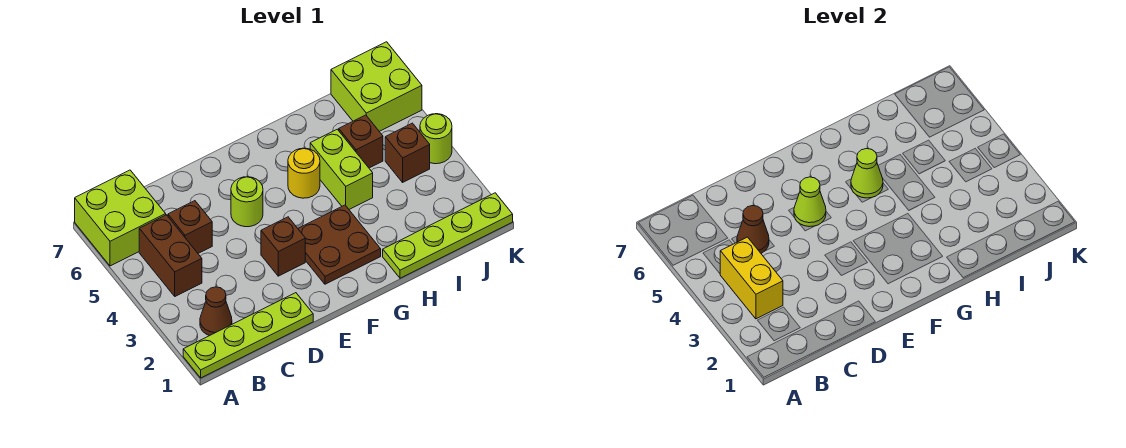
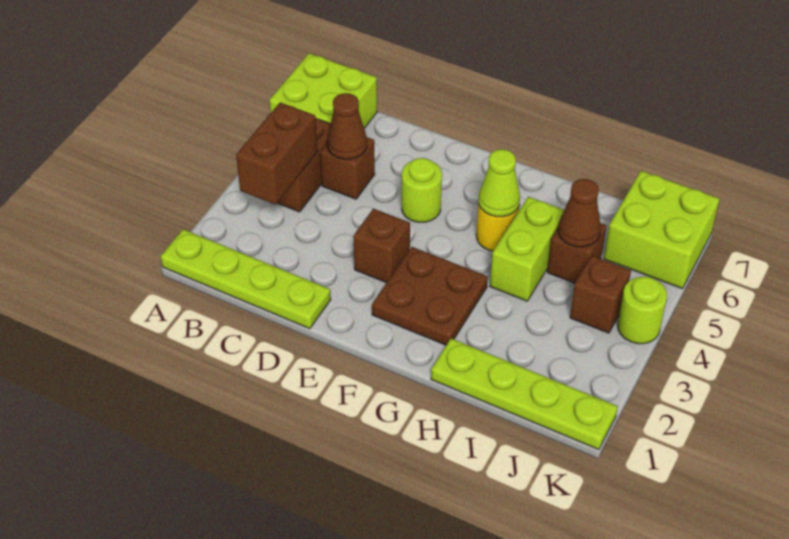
brown cone B2 level 1 -> brown cone I5 level 2
yellow brick B3:B4 level 2 -> brown brick B3:B4 level 2
lime cone E5 level 2 -> none

